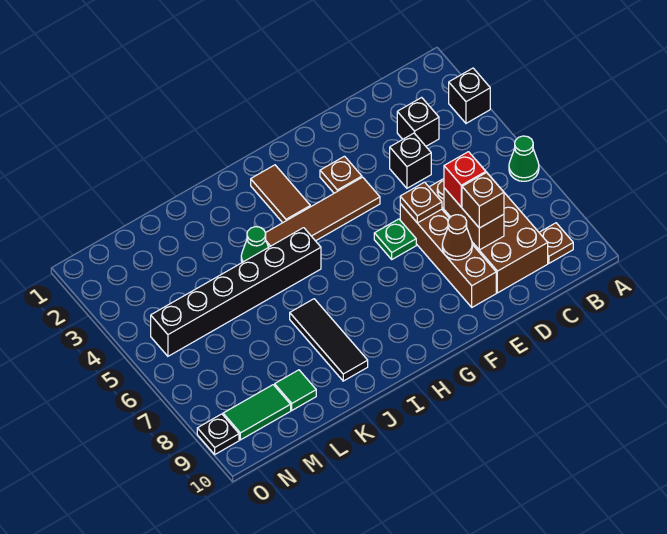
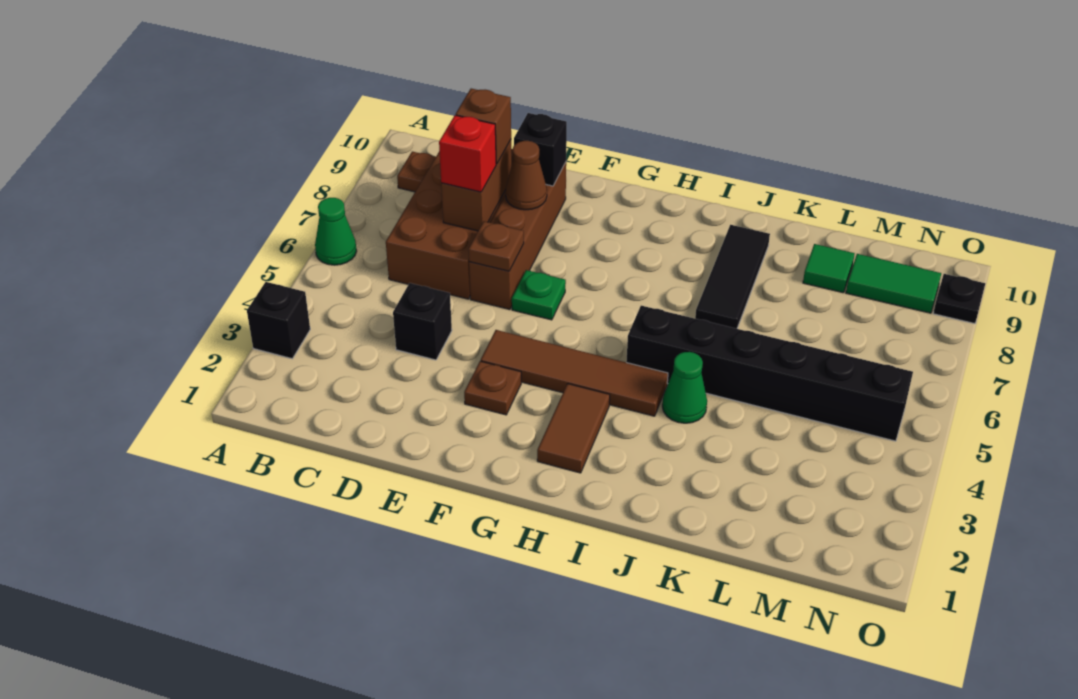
black brick C3 level 1 -> black brick E9 level 2

